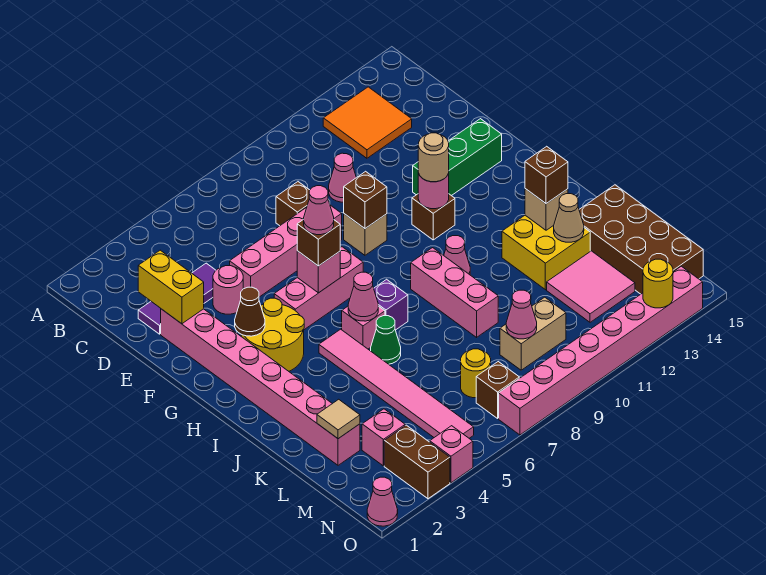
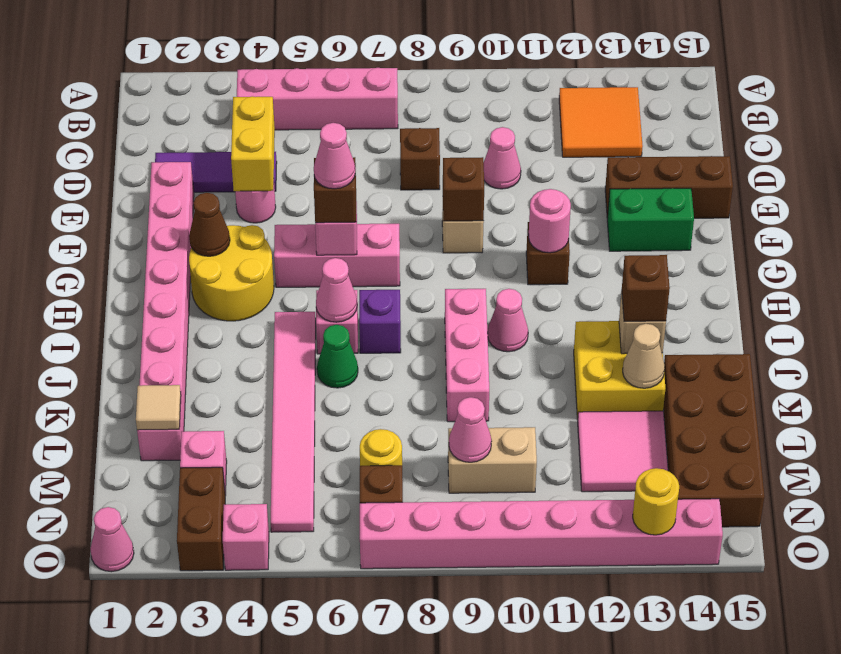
yellow brick D2:E2 level 2 -> yellow brick D4:E4 level 2
pink brick E5:E8 level 1 -> pink brick B4:B7 level 1
none -> brown brick E13:E15 level 1
green brick F12:F14 level 1 -> green brick F13:F14 level 1
tan round brick G11 level 3 -> none

